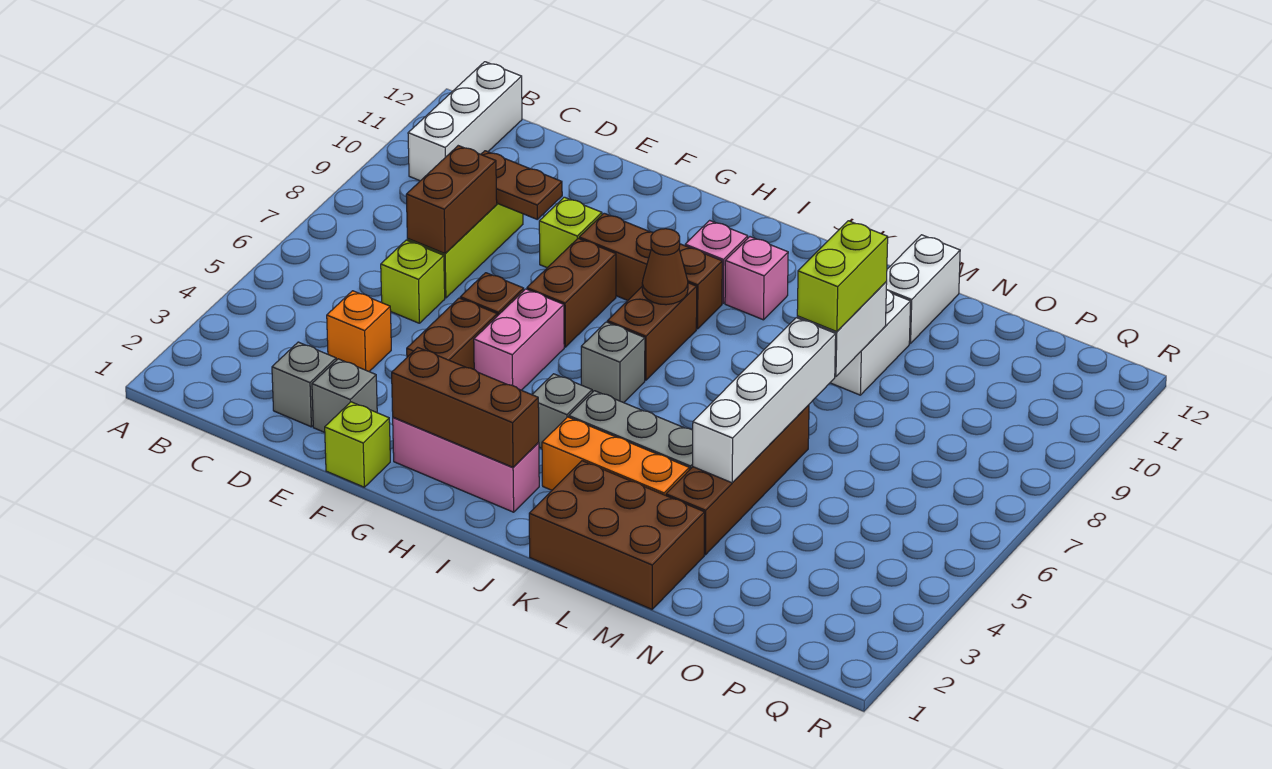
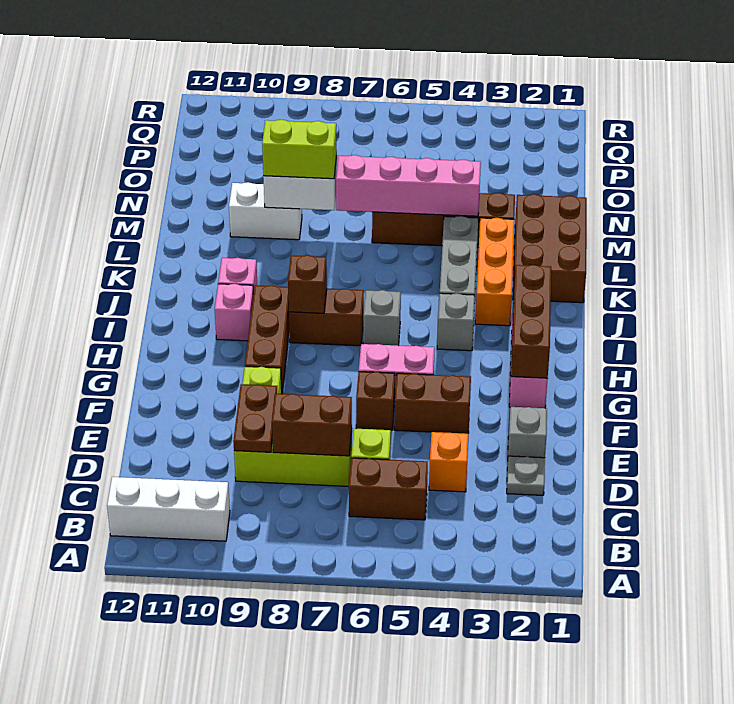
grey brick D2 level 1 -> grey plate D2 level 1
lime brick F1 level 1 -> none
brown brick G7:G8 level 1 -> brown brick C5:C6 level 1
brown cone I8 level 2 -> brown brick I8 level 2
white brick M4:M7 level 2 -> pink brick M4:M7 level 2
white brick M11:M12 level 1 -> none

